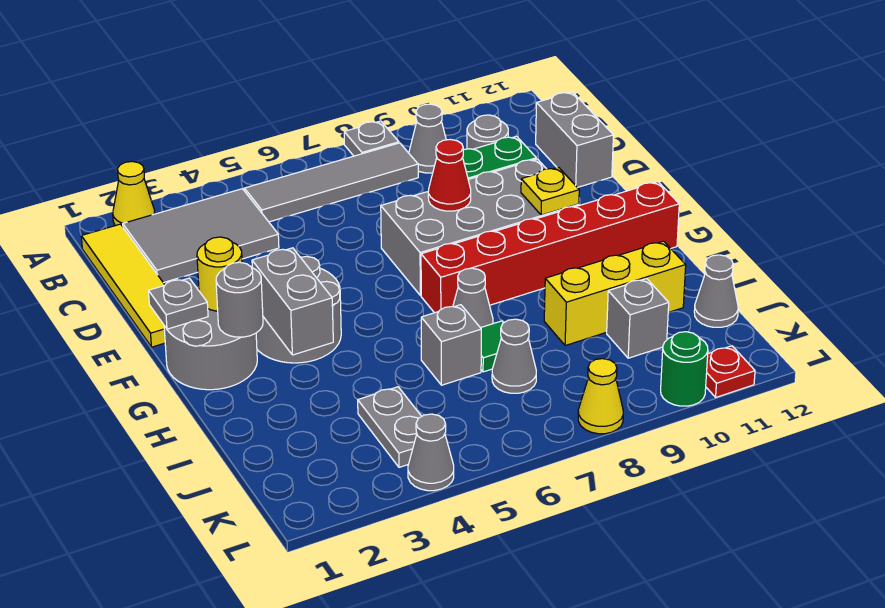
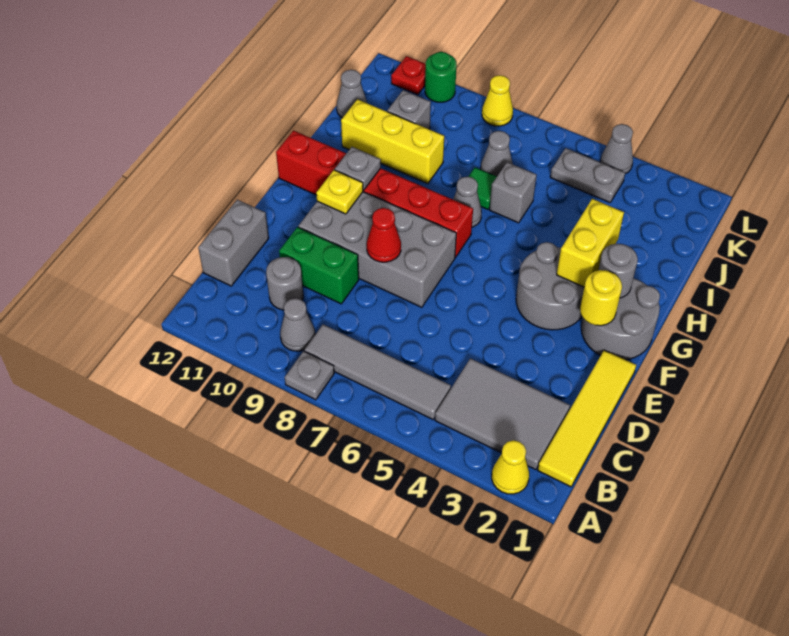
grey plate F1 level 2 -> grey plate G10 level 2
grey brick G3:H3 level 2 -> yellow brick G3:H3 level 2
grey plate J4:K4 level 1 -> grey plate K4:K5 level 1

